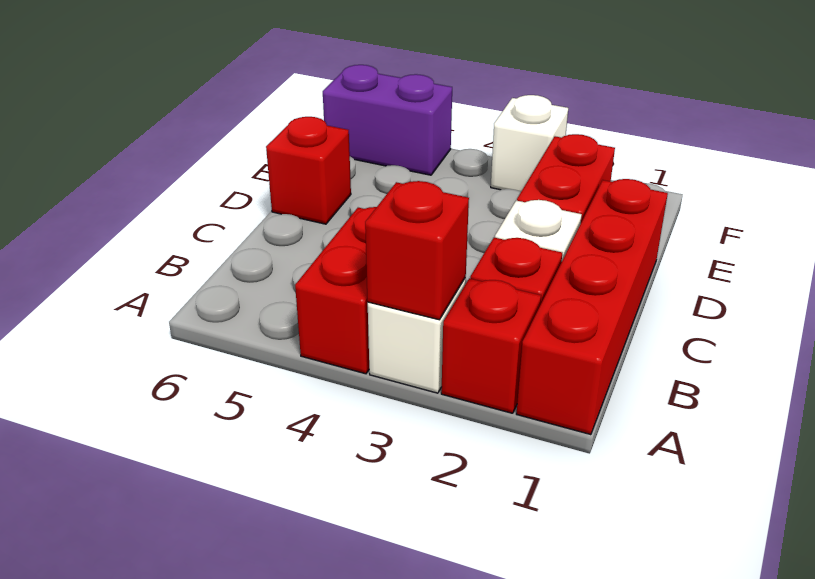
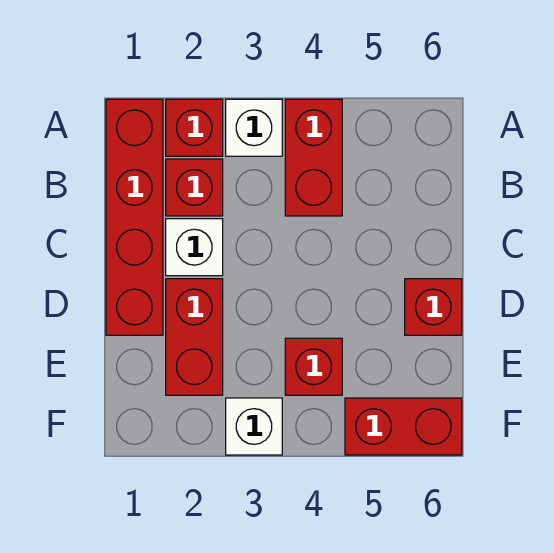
red brick A3 level 2 -> red brick E4 level 1
purple brick F5:F6 level 1 -> red brick F5:F6 level 1

